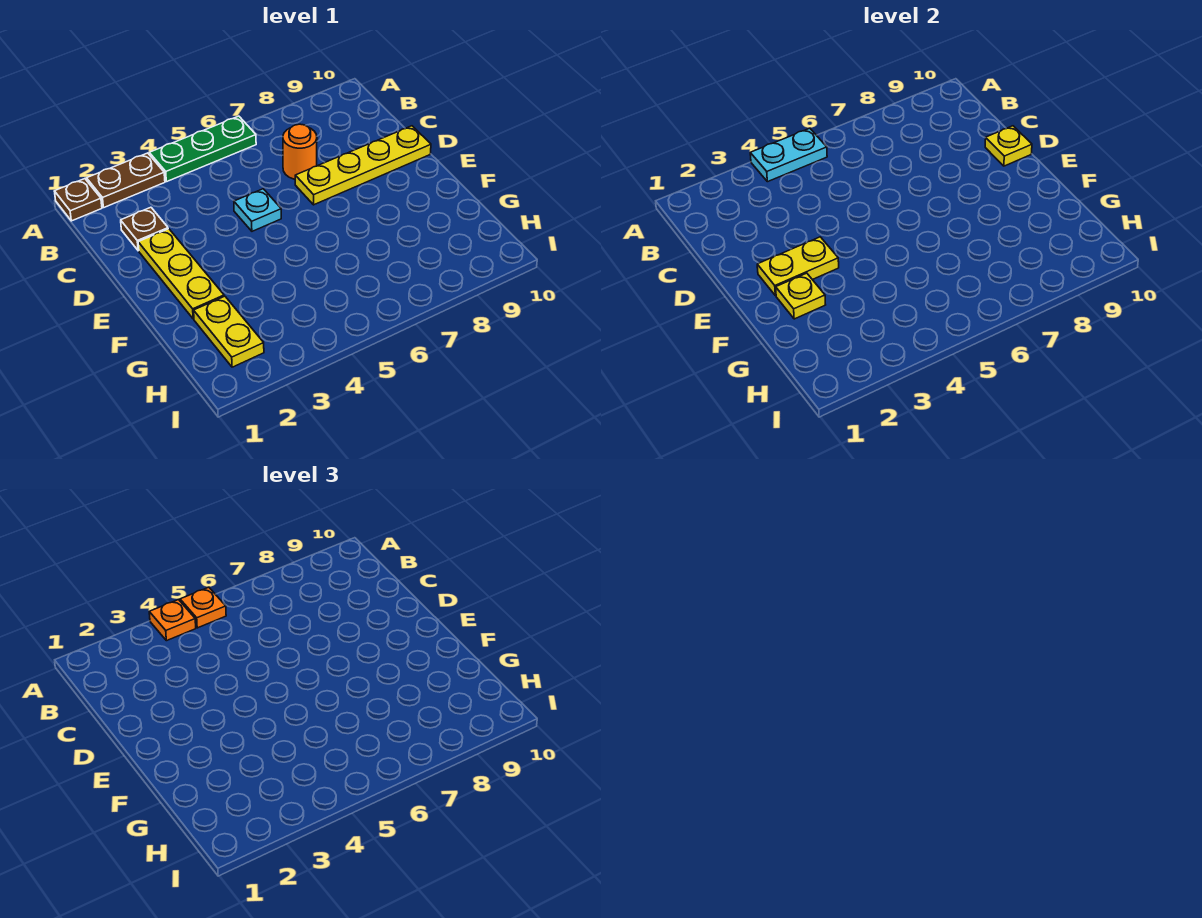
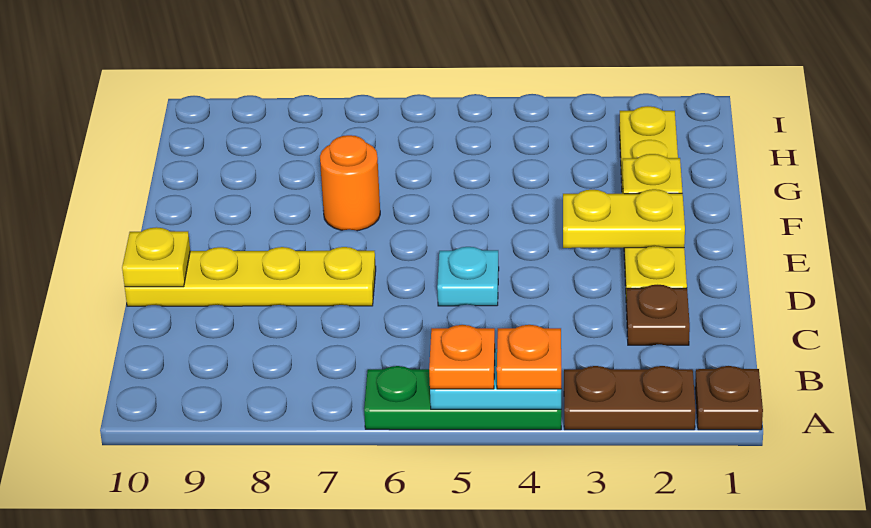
orange round brick C7 level 1 -> orange round brick F7 level 1

